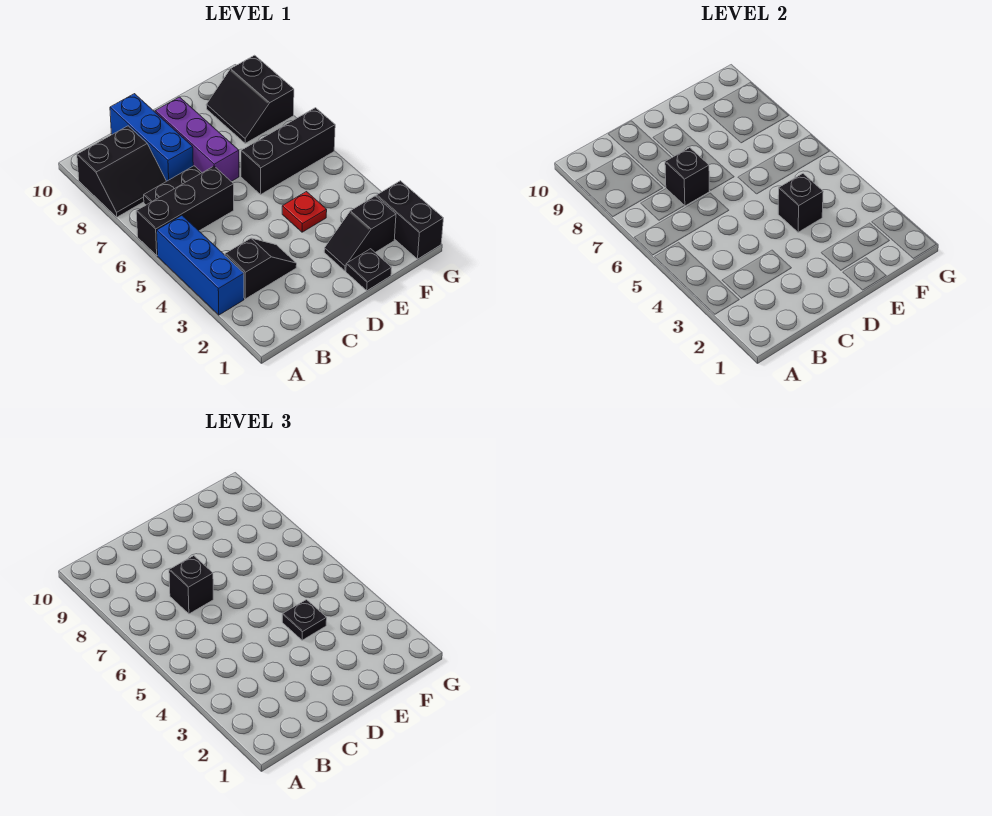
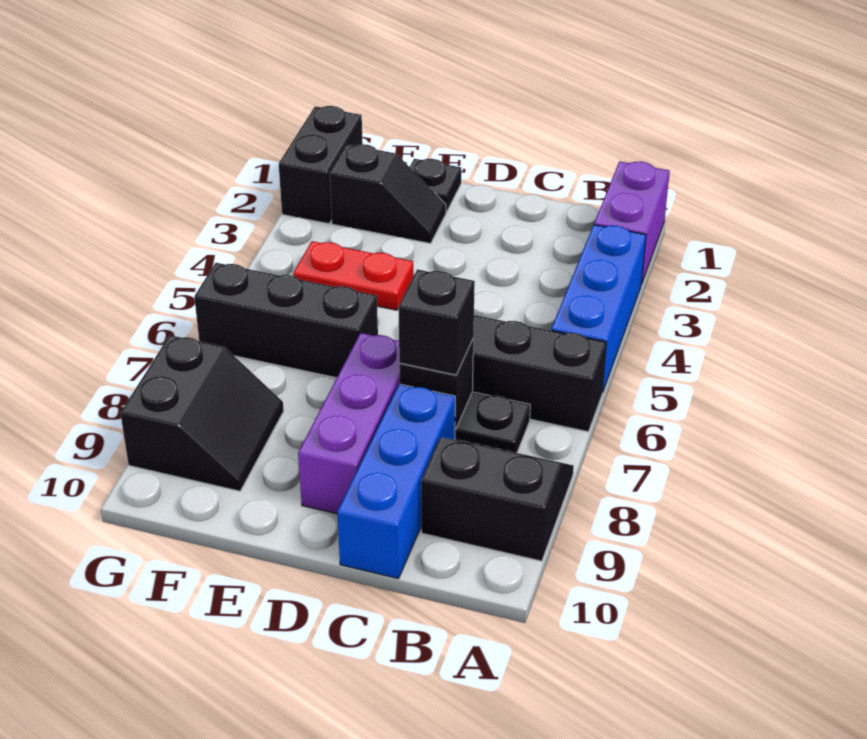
none -> purple brick A1:A2 level 1
black slope B3:C3 level 1 top B -> none
red plate E4 level 1 -> red plate E4:F4 level 1
black brick E4 level 2 -> none
black plate E4 level 3 -> none

